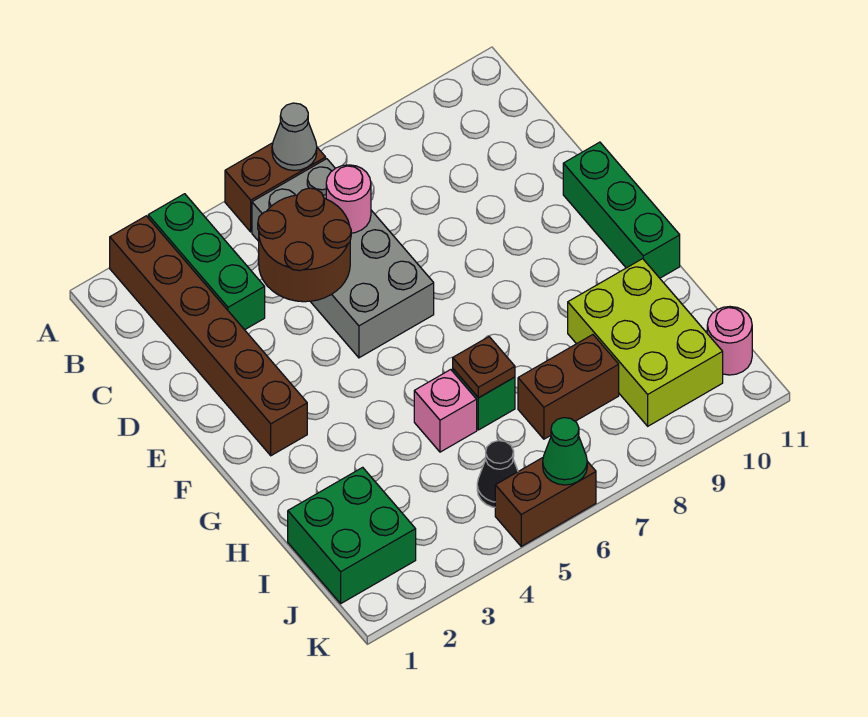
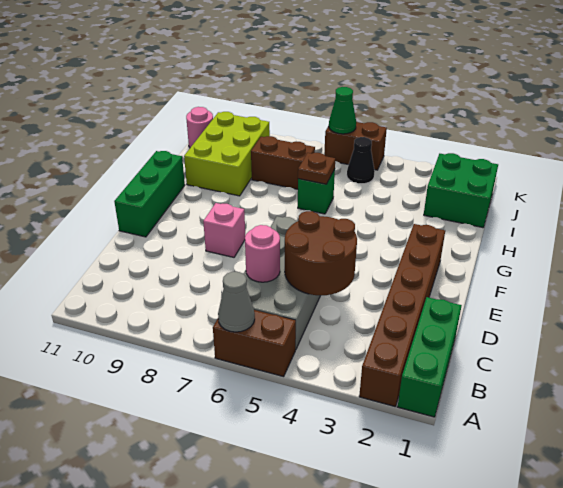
green brick A3:C3 level 1 -> green brick A1:C1 level 1
pink brick H5 level 1 -> pink brick E8 level 1

